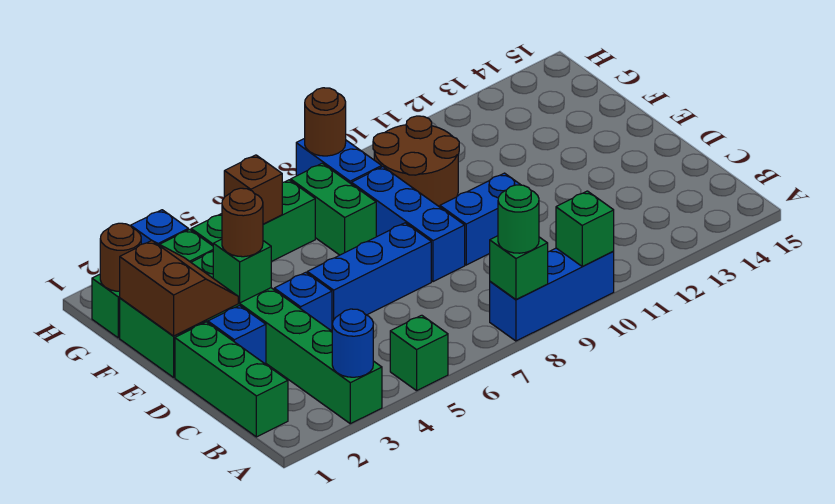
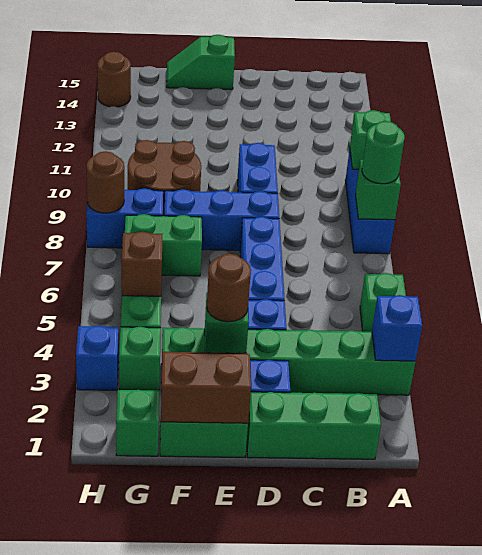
blue round brick A3 level 2 -> blue brick A3 level 2
none -> green slope E15:F15 level 1 top E
brown round brick G1 level 2 -> brown round brick H14 level 1

